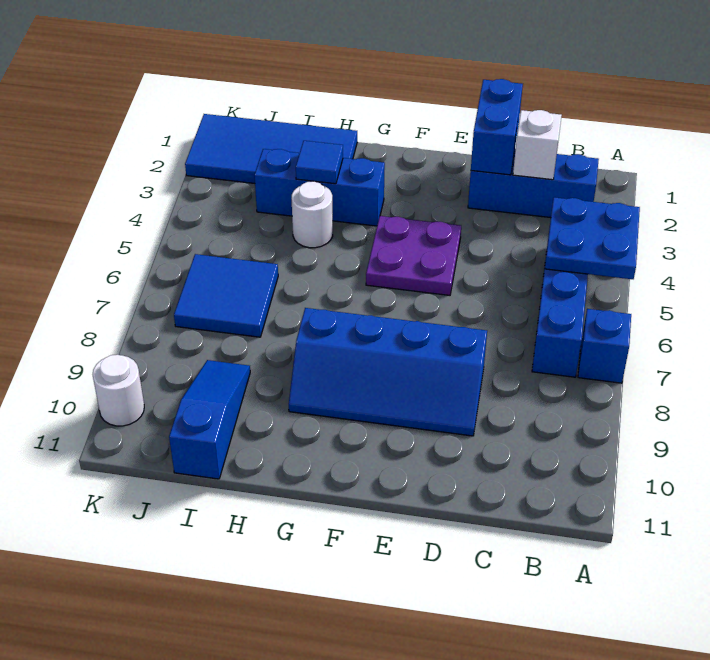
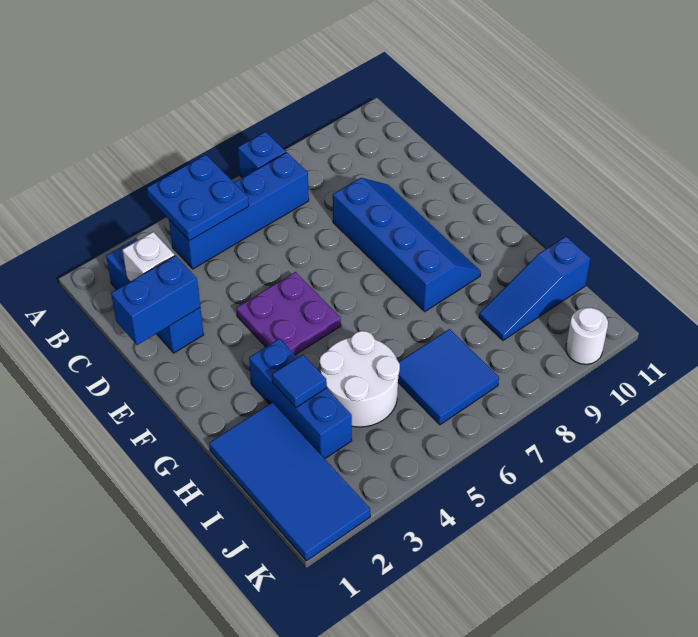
white round brick H4 level 1 -> white round brick H4:I5 level 1

